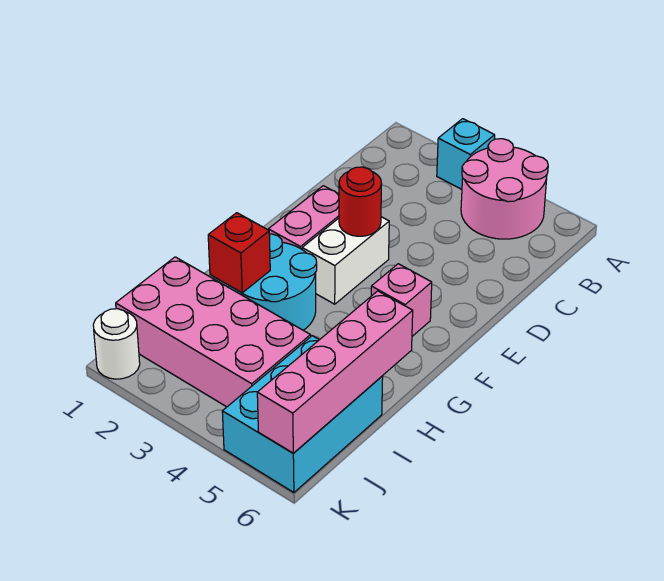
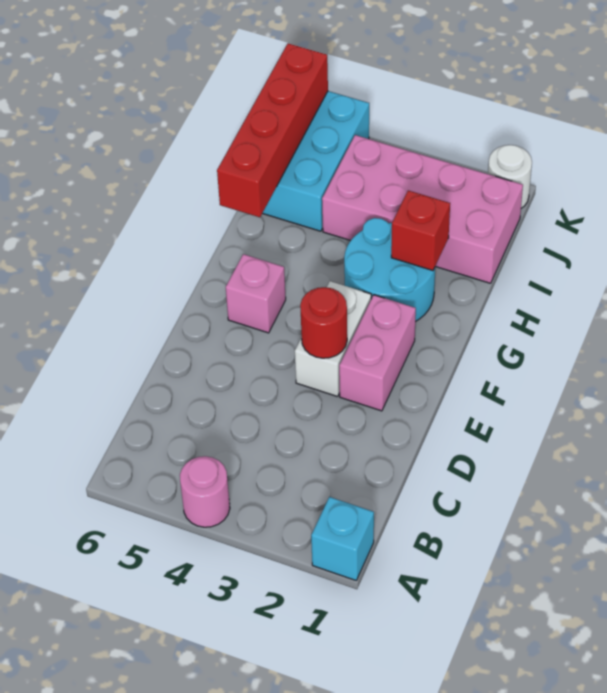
cyan brick A3 level 1 -> cyan brick A1 level 1
pink round brick A4:B5 level 1 -> pink round brick A4 level 1
pink brick H6:K6 level 2 -> red brick H6:K6 level 2

